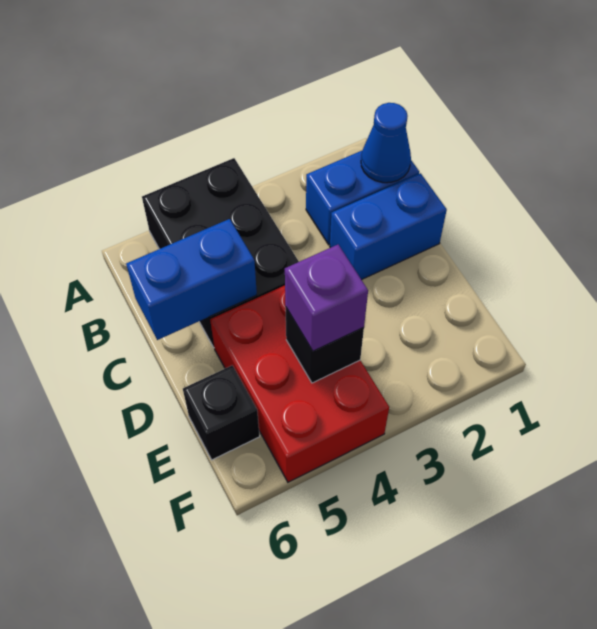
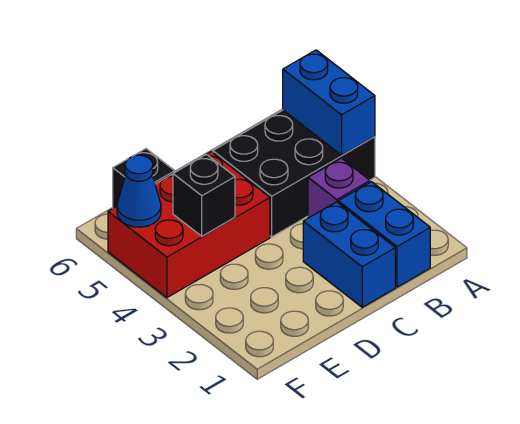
blue cone B1 level 2 -> blue cone F5 level 2
blue brick C5:C6 level 2 -> blue brick A4:A5 level 2
purple brick E4 level 3 -> purple brick B3 level 1

